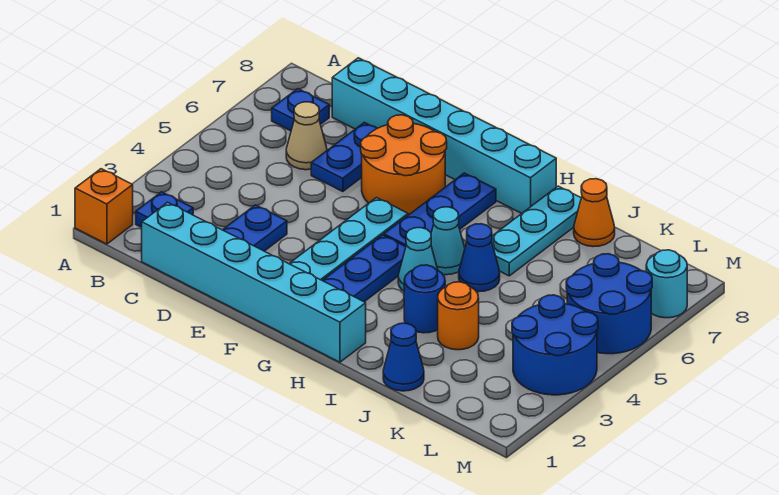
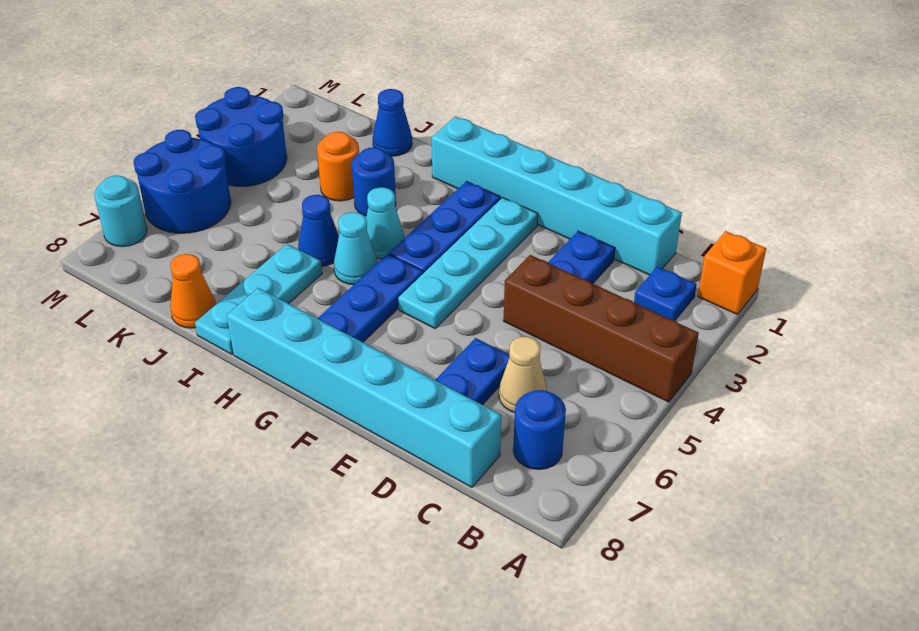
none -> brown brick A4:D4 level 1
blue plate B7 level 1 -> blue round brick B7 level 1
orange round brick E6:F7 level 1 -> none

